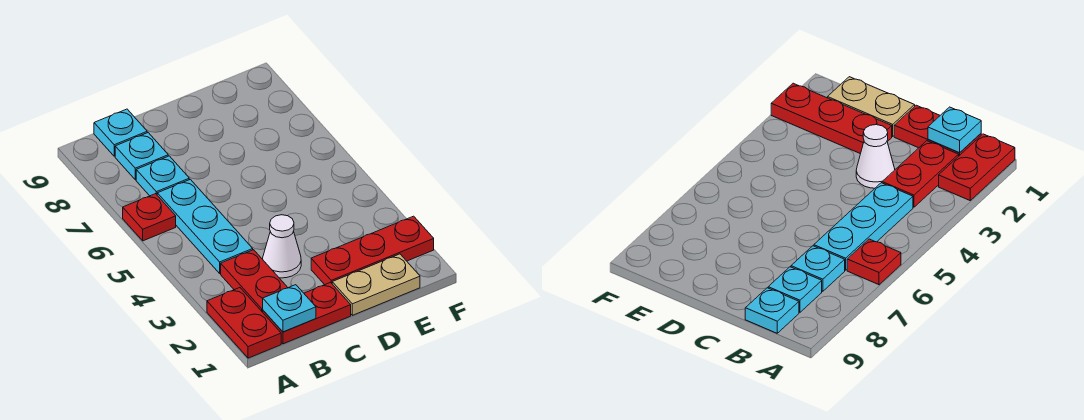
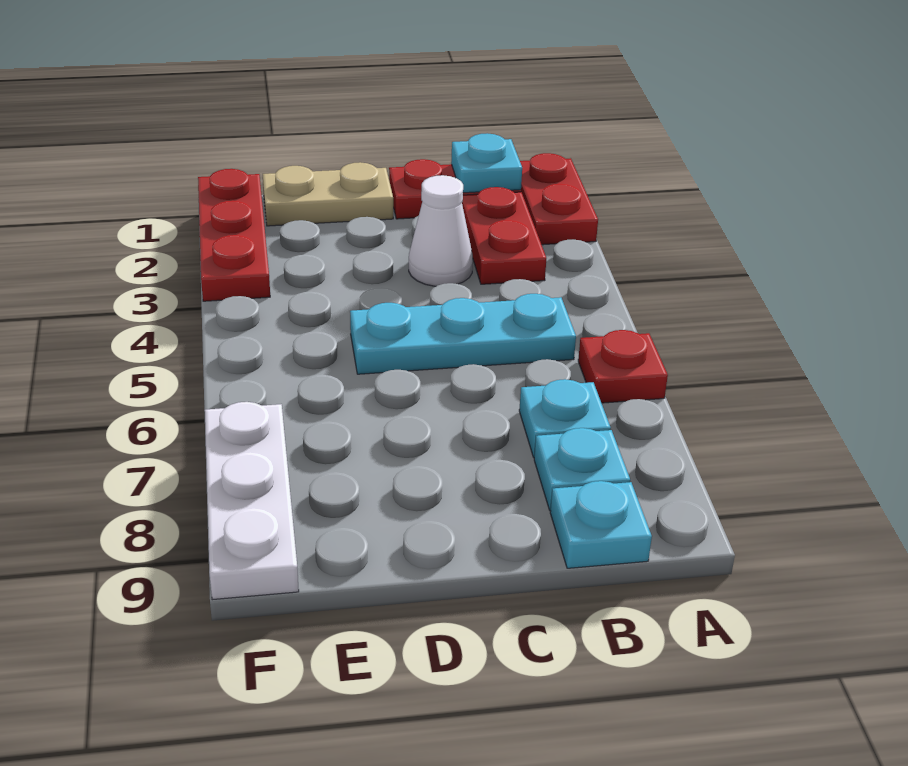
cyan plate B4:B6 level 1 -> cyan plate B5:D5 level 1
red plate D2:F2 level 1 -> red plate F1:F3 level 1
none -> white plate F7:F9 level 1

